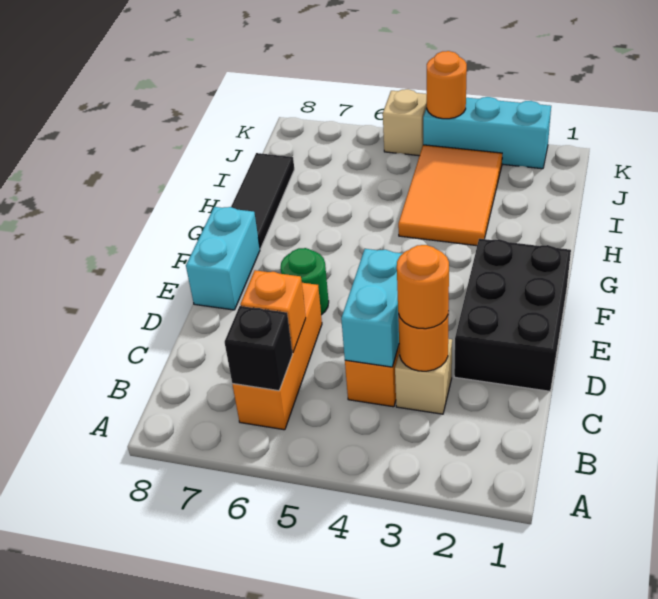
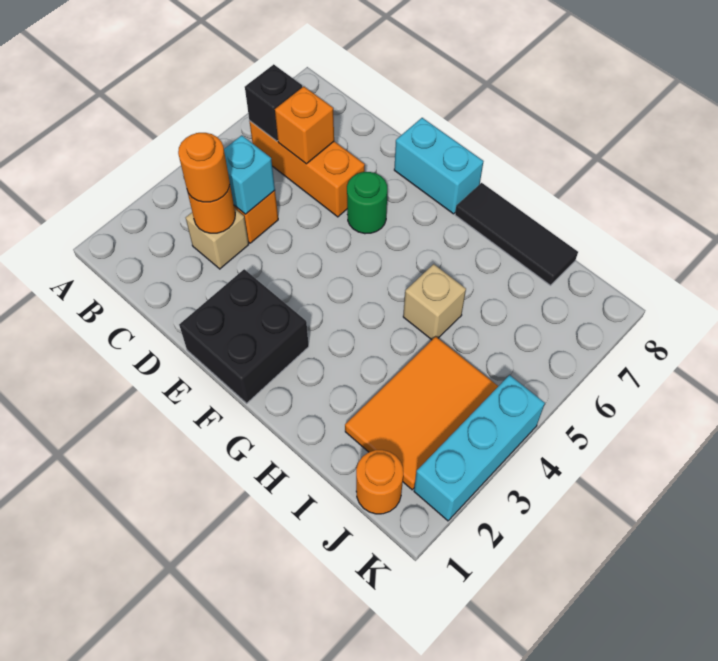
cyan brick C4:D4 level 2 -> cyan brick C4 level 2
black brick D1:F2 level 1 -> black brick E1:F2 level 1
orange tile H3:J4 level 1 -> orange tile I2:J4 level 1
orange round brick K4 level 2 -> orange round brick J1 level 1
tan brick K5 level 1 -> tan brick H5 level 1

